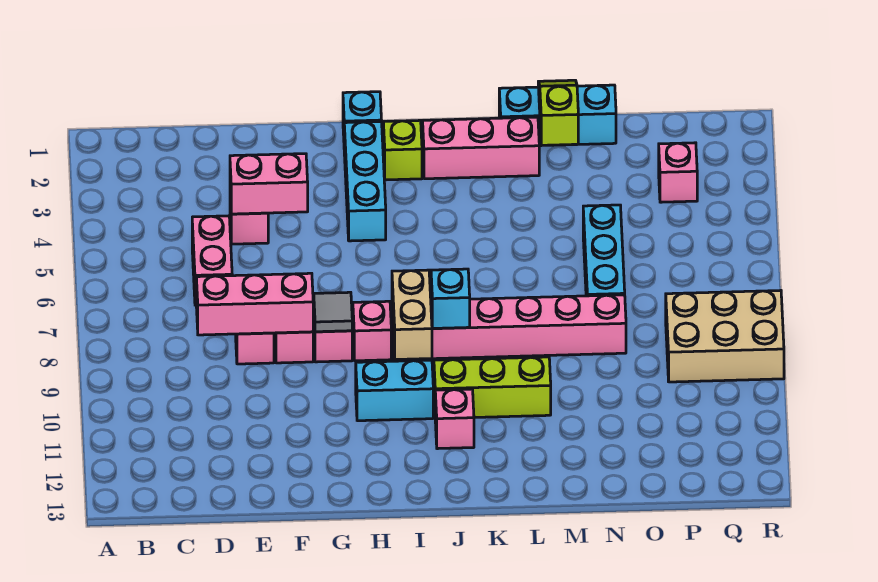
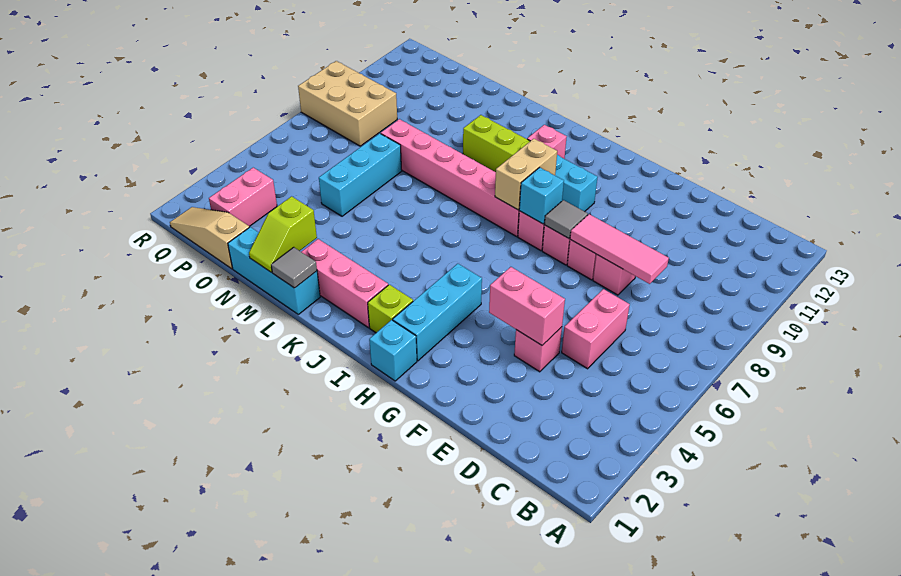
pink brick D8:F8 level 2 -> pink tile D8:F8 level 2
cyan brick J8 level 2 -> cyan brick H8 level 2
none -> grey tile L1 level 2
none -> tan slope O1:Q1 level 1 top O
pink brick P3 level 1 -> pink brick P2:P3 level 1

